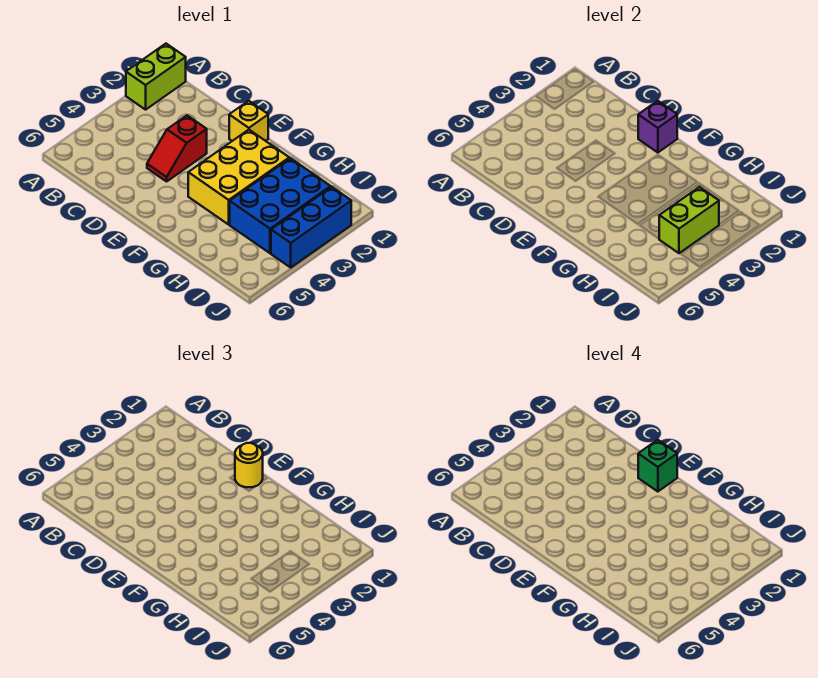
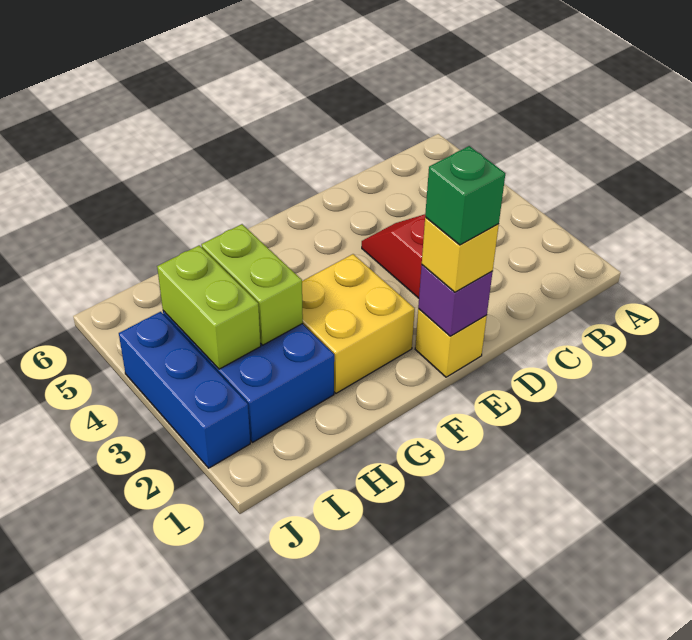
lime brick A1:A2 level 1 -> lime brick H3:H4 level 2
yellow round brick E1 level 3 -> yellow brick E1 level 3
yellow brick F2:G4 level 1 -> yellow brick F2:G3 level 1

